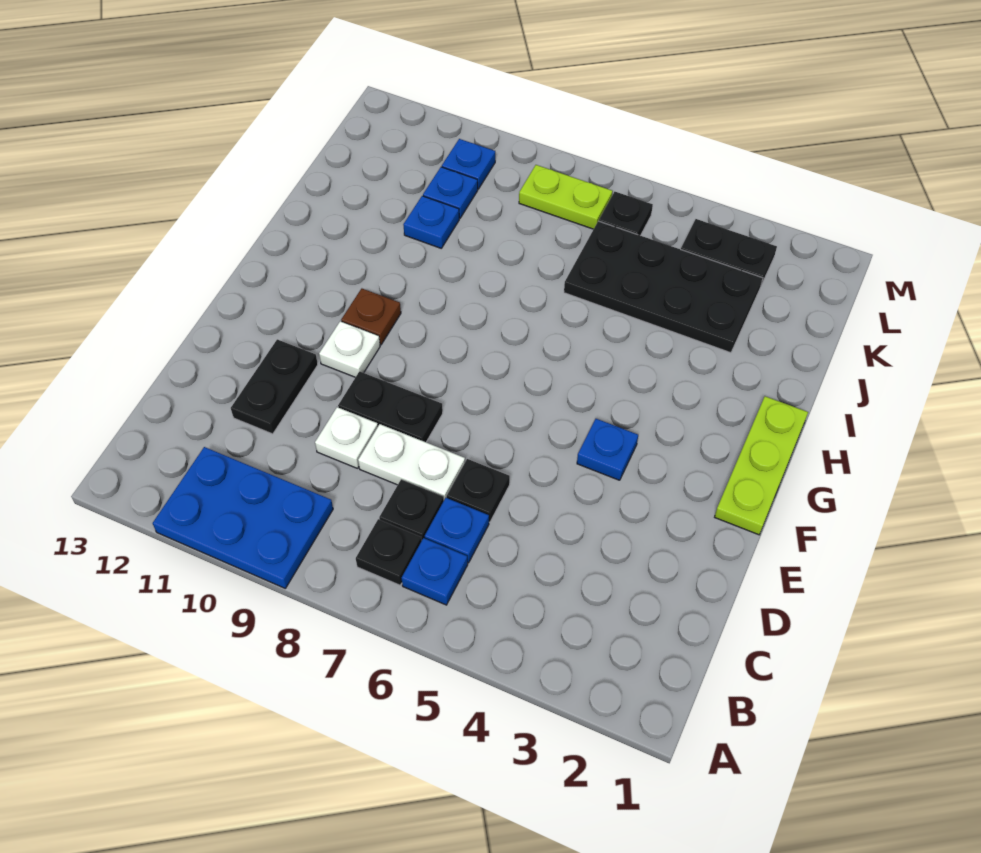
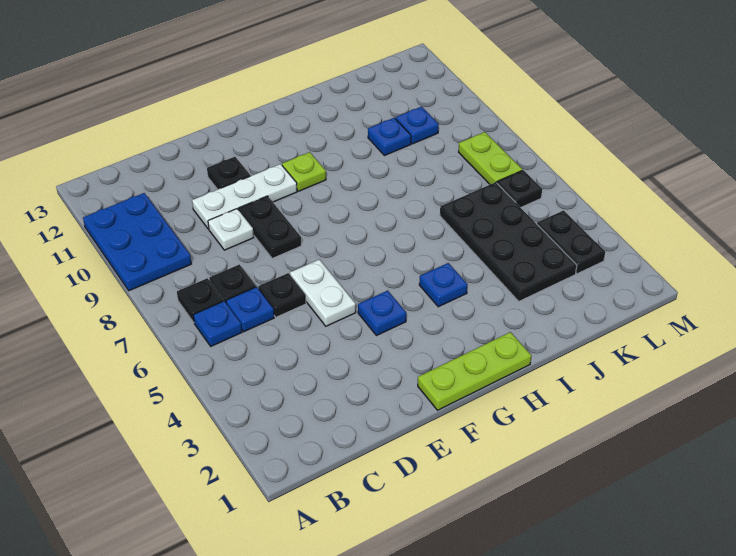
white plate D7:D8 level 1 -> white plate E5:E6 level 1
black plate D11:E11 level 1 -> black plate E11 level 1
white plate F10 level 1 -> white plate D10:F10 level 1
brown plate G10 level 1 -> lime plate G10 level 1
blue plate L10 level 1 -> blue plate H4 level 1

